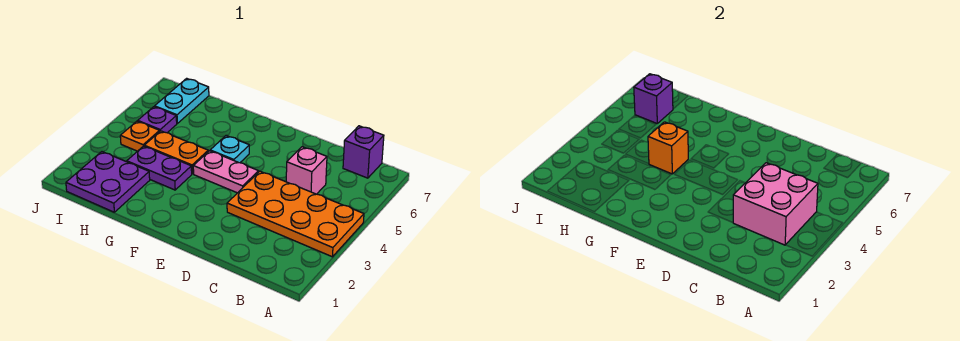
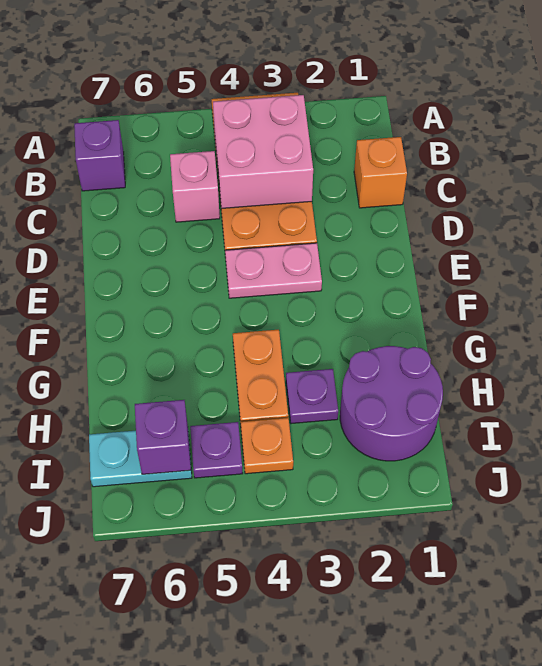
pink plate E4:F4 level 1 -> pink plate E3:E4 level 1
cyan plate F5 level 1 -> none
purple plate G3:H3 level 1 -> purple plate H3 level 1
orange brick G4 level 2 -> orange brick C1 level 1
purple plate H1:I2 level 1 -> purple round brick H1:I2 level 1

